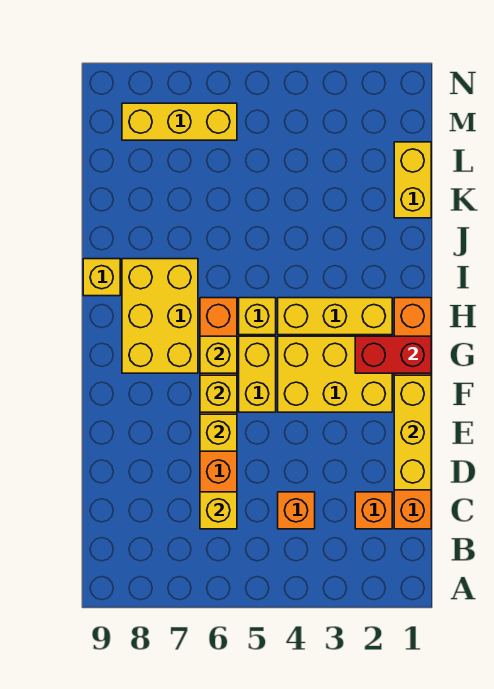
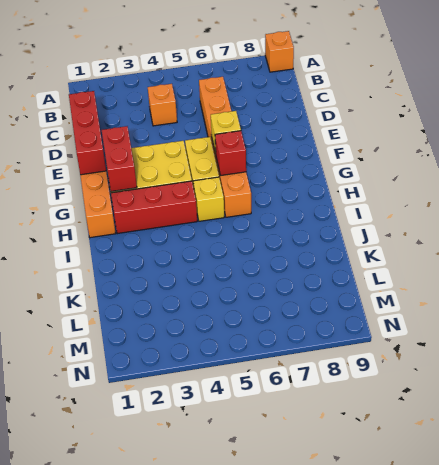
orange brick C2 level 1 -> orange brick A9 level 1
yellow brick C6 level 2 -> none
yellow brick D1:F1 level 2 -> red brick D1:F1 level 2
yellow brick E6 level 2 -> none
red brick G1:G2 level 2 -> red brick F2:G2 level 2
yellow brick G6 level 2 -> red brick G6 level 2
yellow brick G7:I8 level 1 -> none
yellow brick H2:H4 level 1 -> red brick H2:H4 level 1
yellow brick I9 level 1 -> none
yellow brick K1:L1 level 1 -> none
yellow brick M6:M8 level 1 -> none

